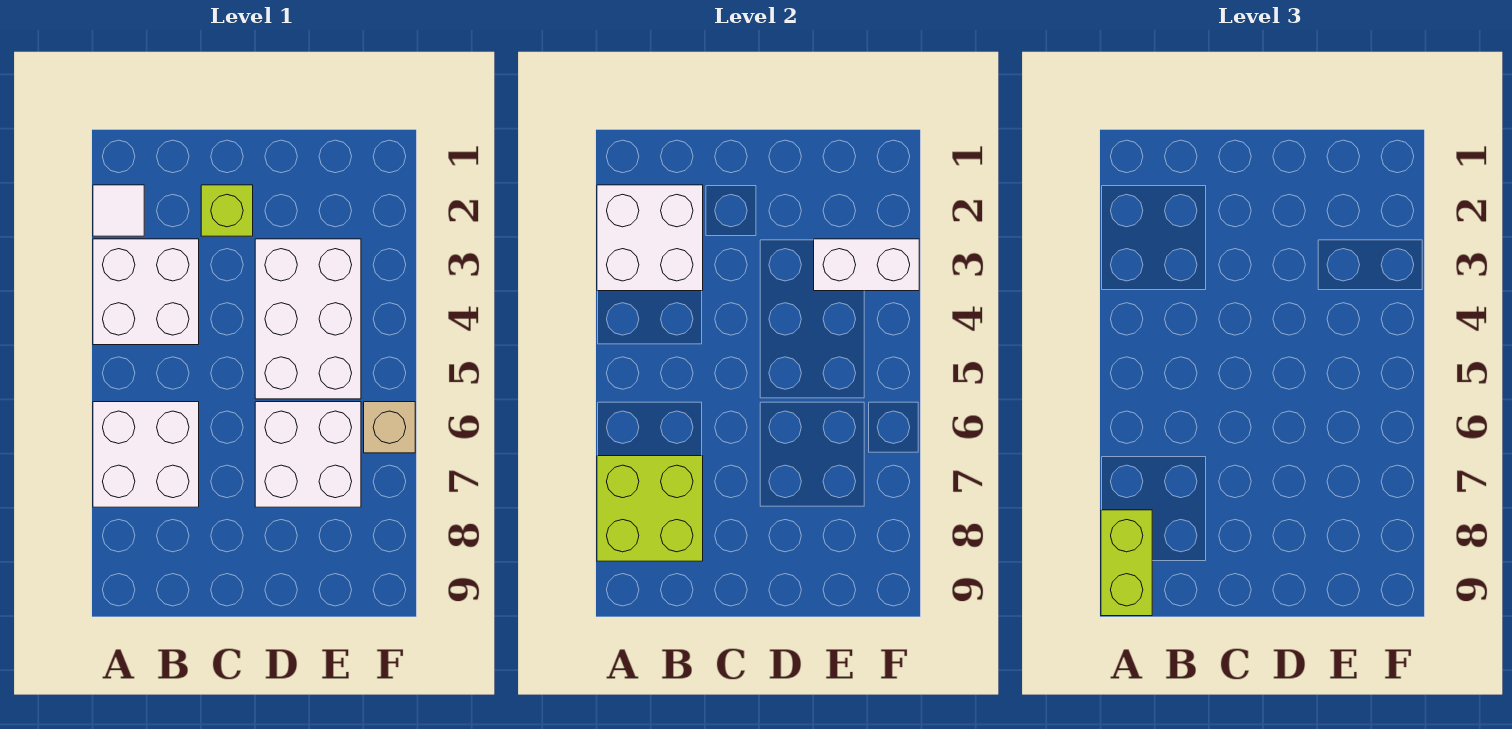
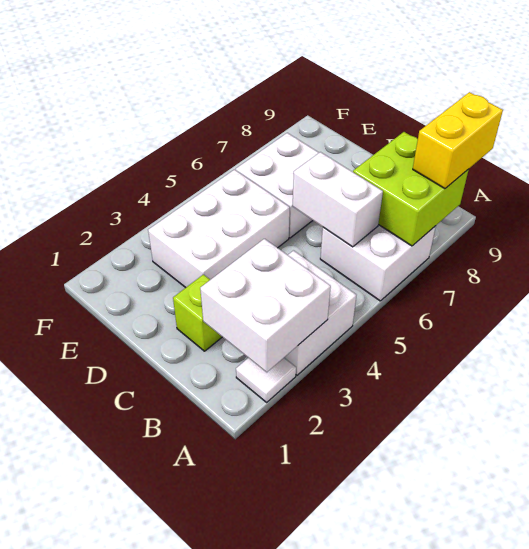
lime brick A8:A9 level 3 -> yellow brick A8:A9 level 3
white brick E3:F3 level 2 -> white brick B6:C6 level 2
tan brick F6 level 1 -> none

